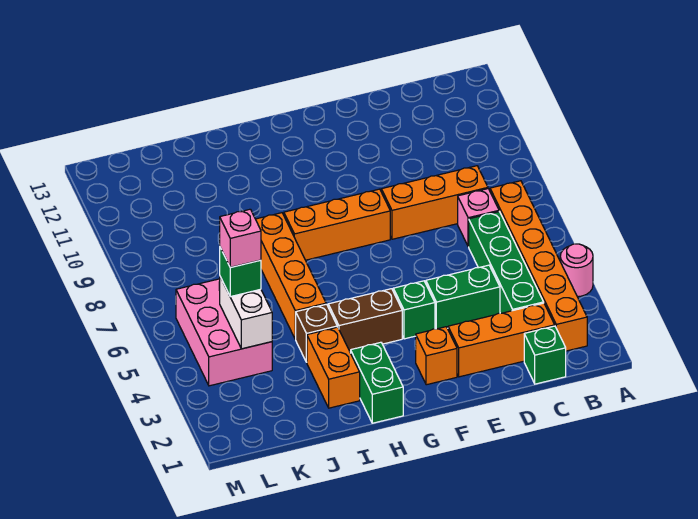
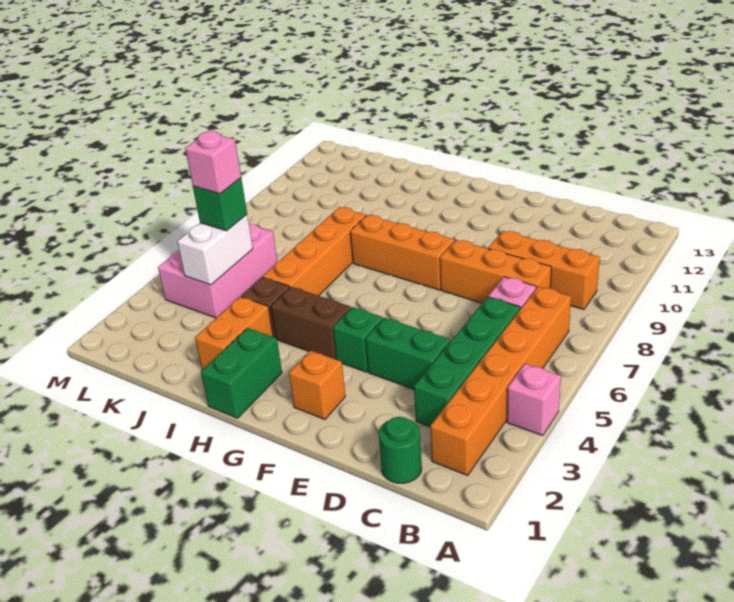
pink round brick A4 level 1 -> pink brick A4 level 1
green brick C1 level 1 -> green round brick C1 level 1
orange brick C2:E2 level 1 -> orange brick B9:D9 level 1

